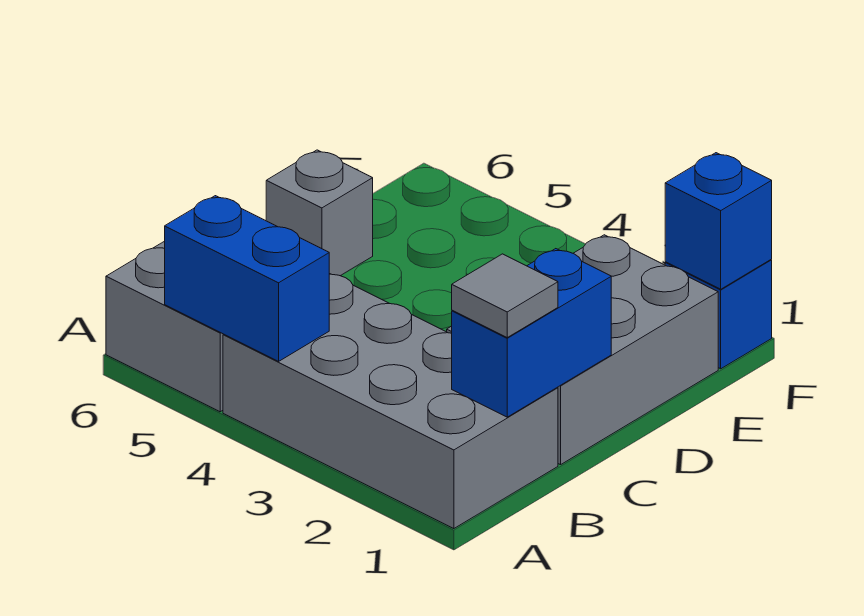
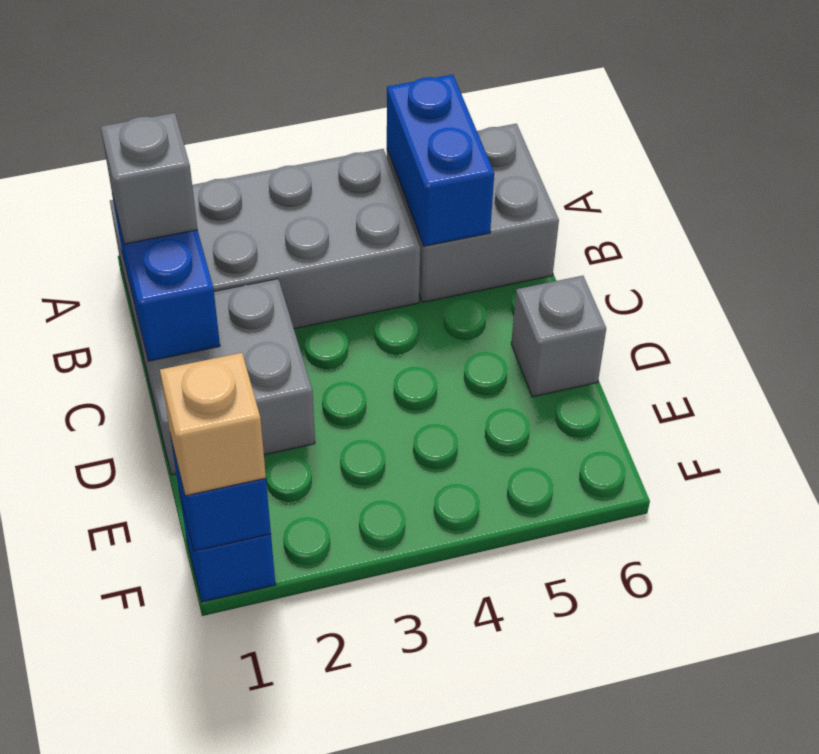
blue brick A4:A5 level 2 -> blue brick A5:B5 level 2
grey tile B1 level 3 -> grey brick B1 level 3
grey brick C1:E2 level 1 -> grey brick C1:D2 level 1
none -> tan brick F1 level 3

